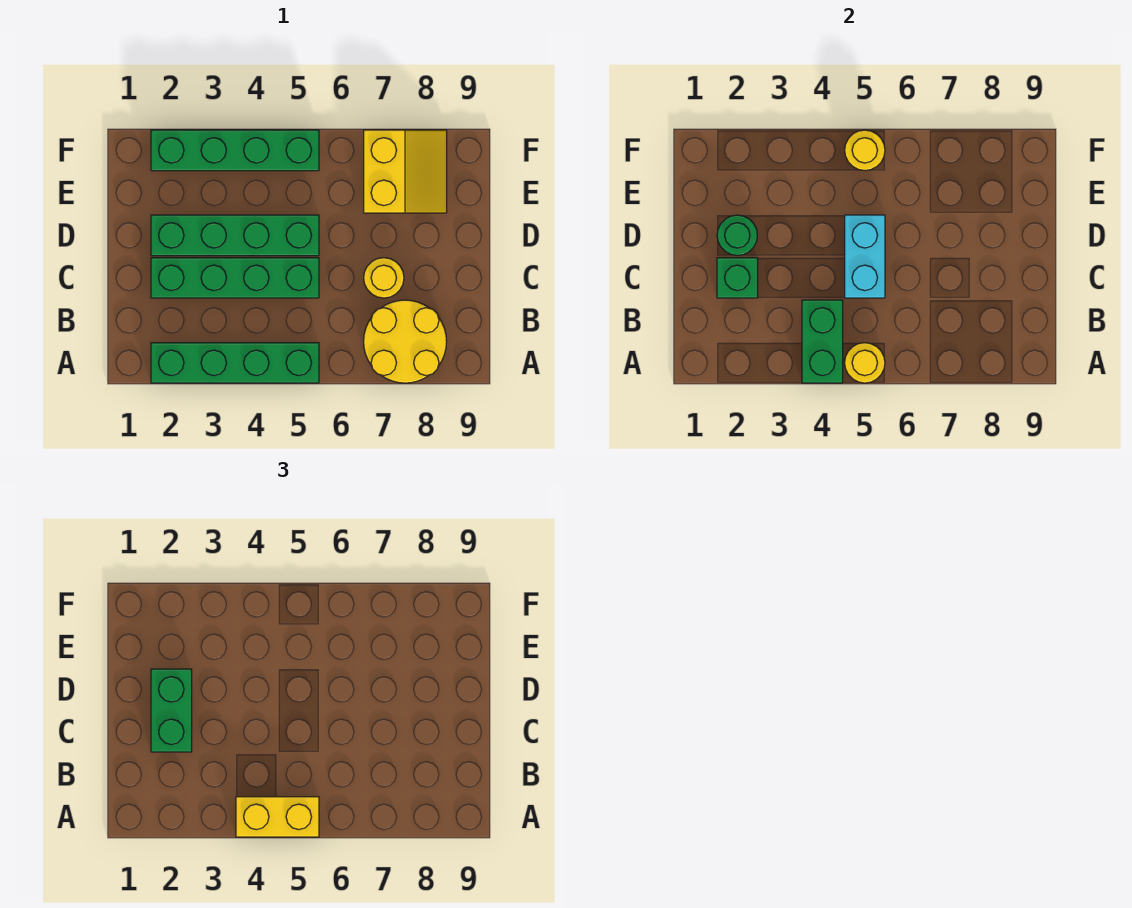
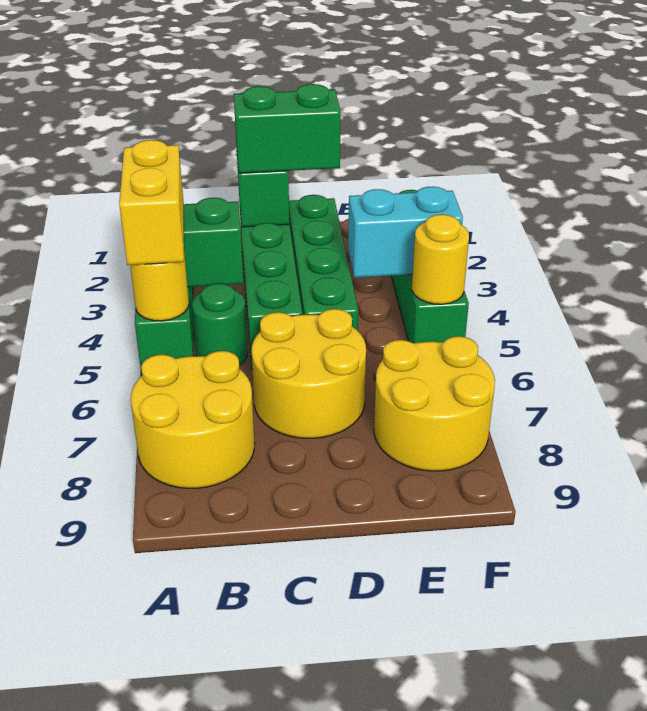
cyan brick C5:D5 level 2 -> cyan brick E4:F4 level 2
yellow round brick C7 level 1 -> yellow round brick C6:D7 level 1
green round brick D2 level 2 -> green round brick B5 level 1
yellow slope E7:F8 level 1 top 7 -> yellow round brick E7:F8 level 1

